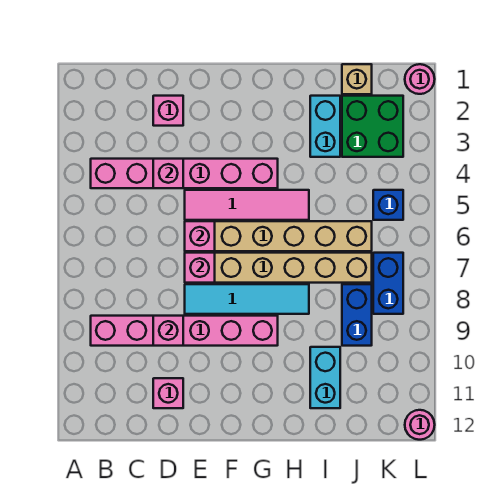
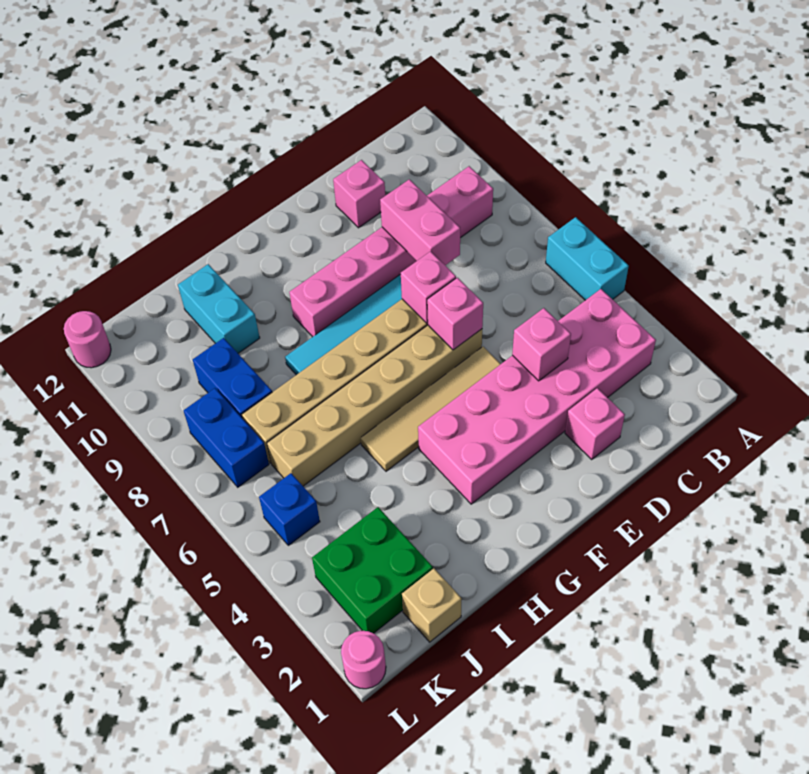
pink brick B4:G4 level 1 -> pink brick B3:G4 level 1
pink brick D9 level 2 -> pink brick D8:D9 level 2
pink tile E5:H5 level 1 -> tan tile E5:H5 level 1
cyan brick I2:I3 level 1 -> cyan brick A5:A6 level 1

